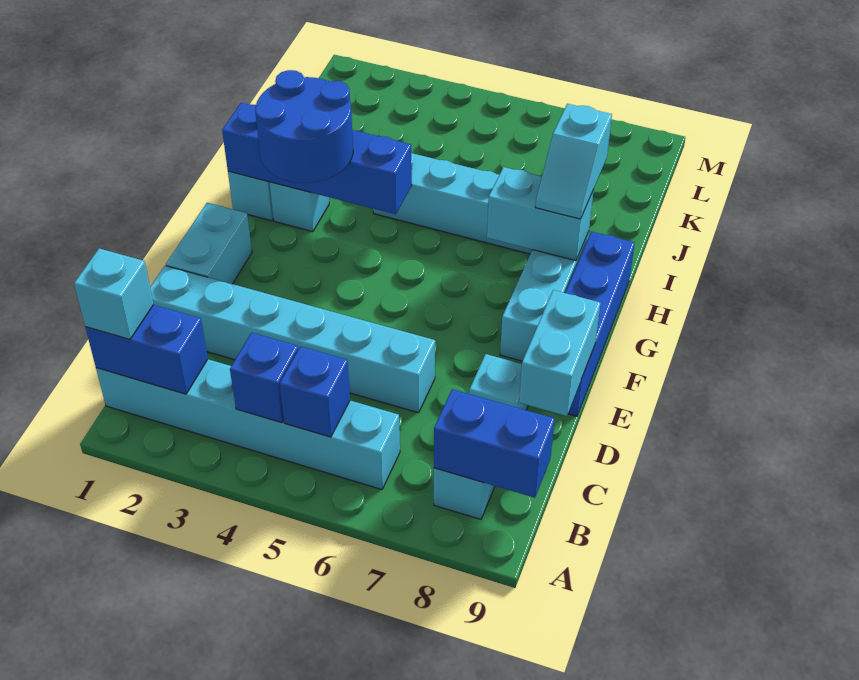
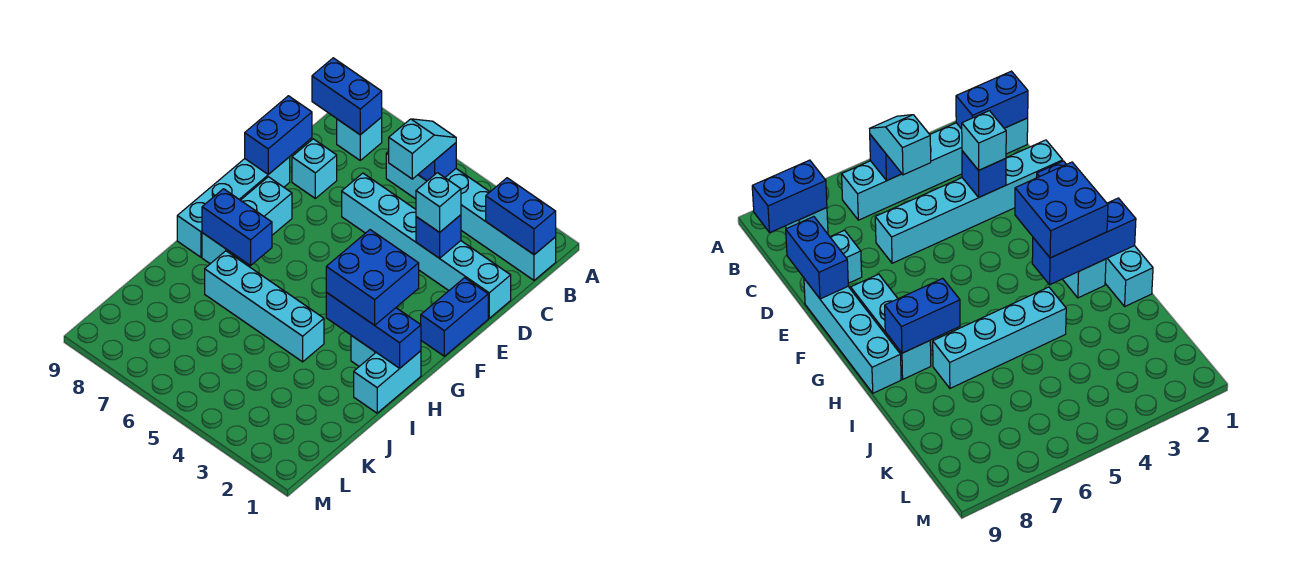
cyan brick B1 level 3 -> cyan brick D3 level 3
blue brick B4 level 2 -> blue brick D3 level 2
cyan brick D9:E9 level 2 -> blue brick D9:E9 level 2
cyan brick E1:F1 level 1 -> blue brick E1:F1 level 1
blue brick E9:H9 level 1 -> cyan brick E9:H9 level 1
blue round brick G2:H3 level 3 -> blue brick G2:H3 level 3
blue brick H1:H4 level 2 -> blue brick H1:H3 level 2
cyan brick H7:H8 level 2 -> blue brick H7:H8 level 2
cyan slope H8:I8 level 3 top I -> cyan slope B5:C5 level 3 top C

